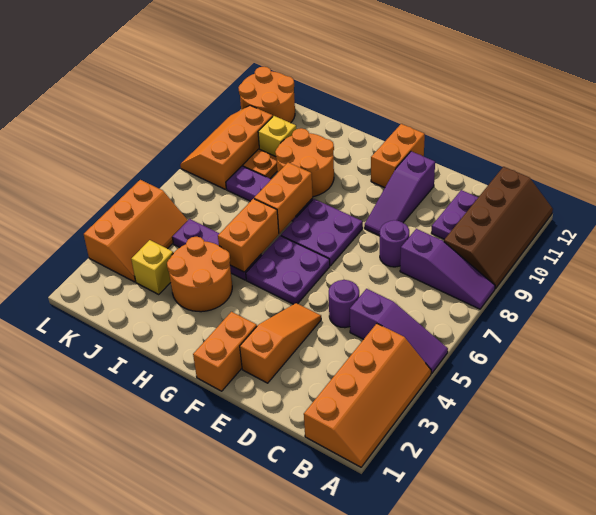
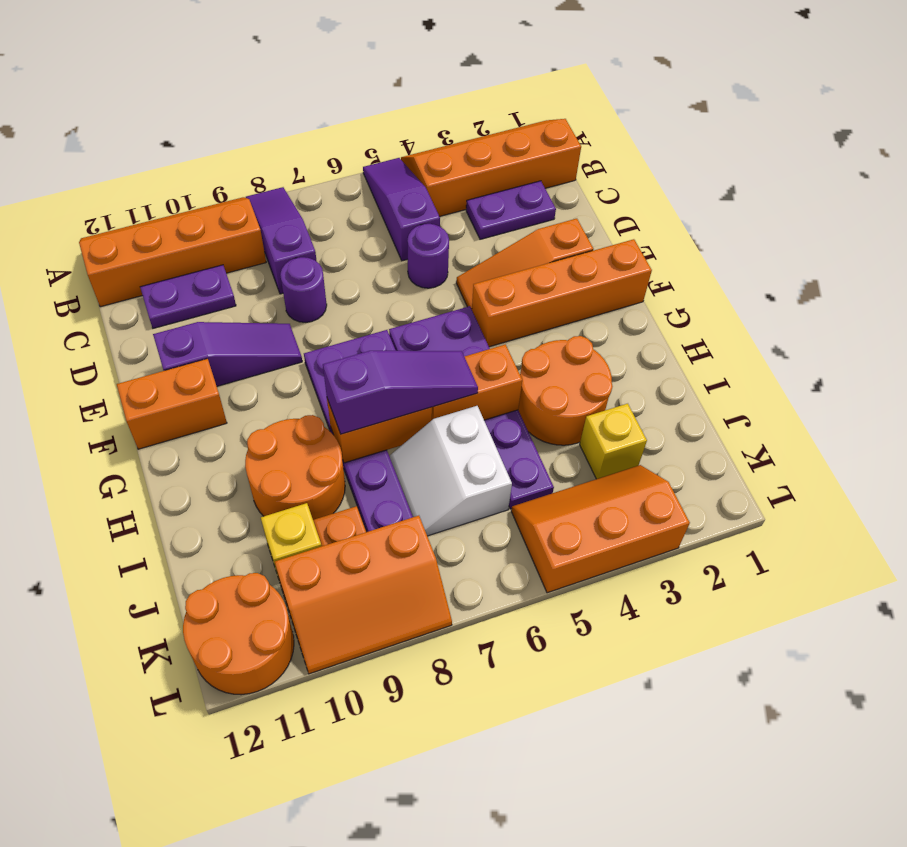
brown slope A9:B12 level 1 top B -> orange slope A9:B12 level 1 top B
none -> purple plate C2:C3 level 1
orange brick F1:F2 level 1 -> orange brick F1:F4 level 1
none -> purple slope H6:H8 level 3 top 8
none -> white slope I6:J7 level 1 top 6

